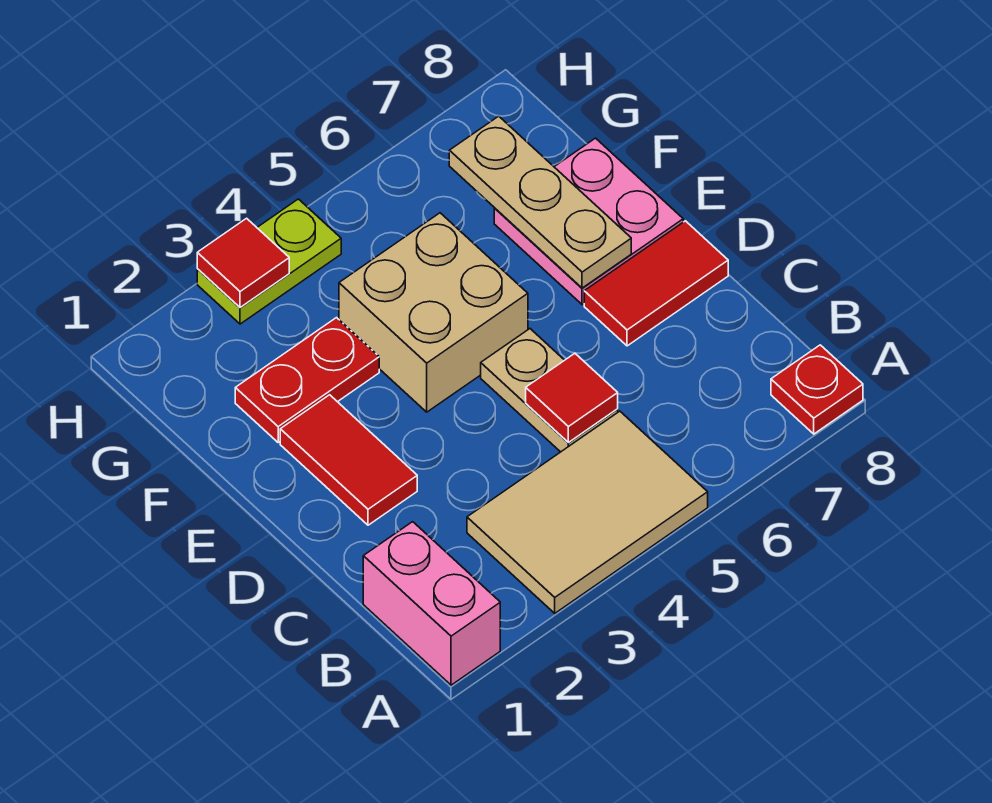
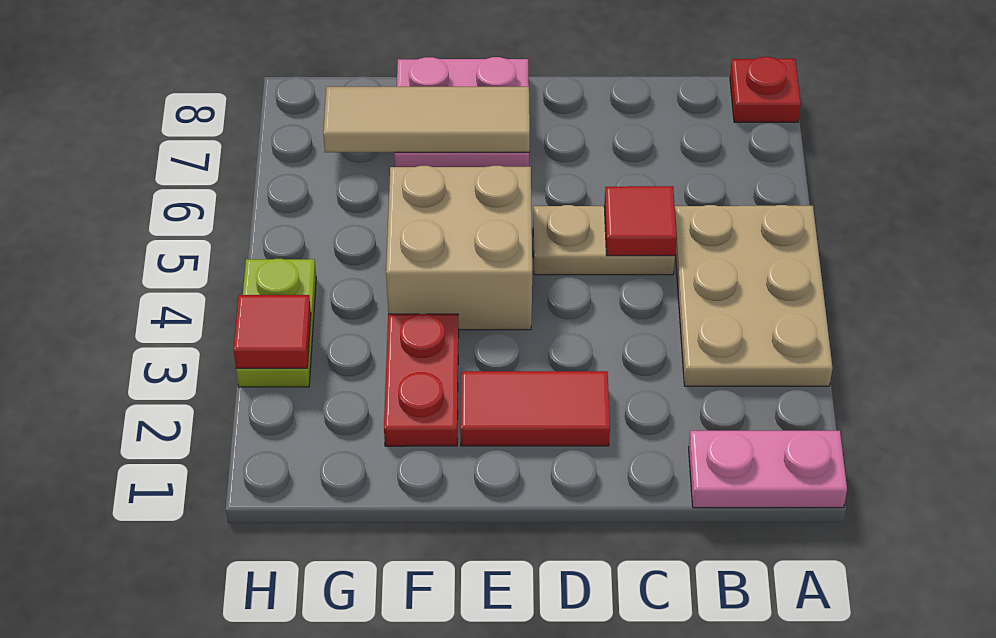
pink brick A1:B1 level 1 -> pink plate A1:B1 level 1
tan tile A3:B5 level 1 -> tan plate A3:B5 level 1
red tile D7:D8 level 1 -> none
tan plate E7:G7 level 2 -> tan tile E7:G7 level 2

